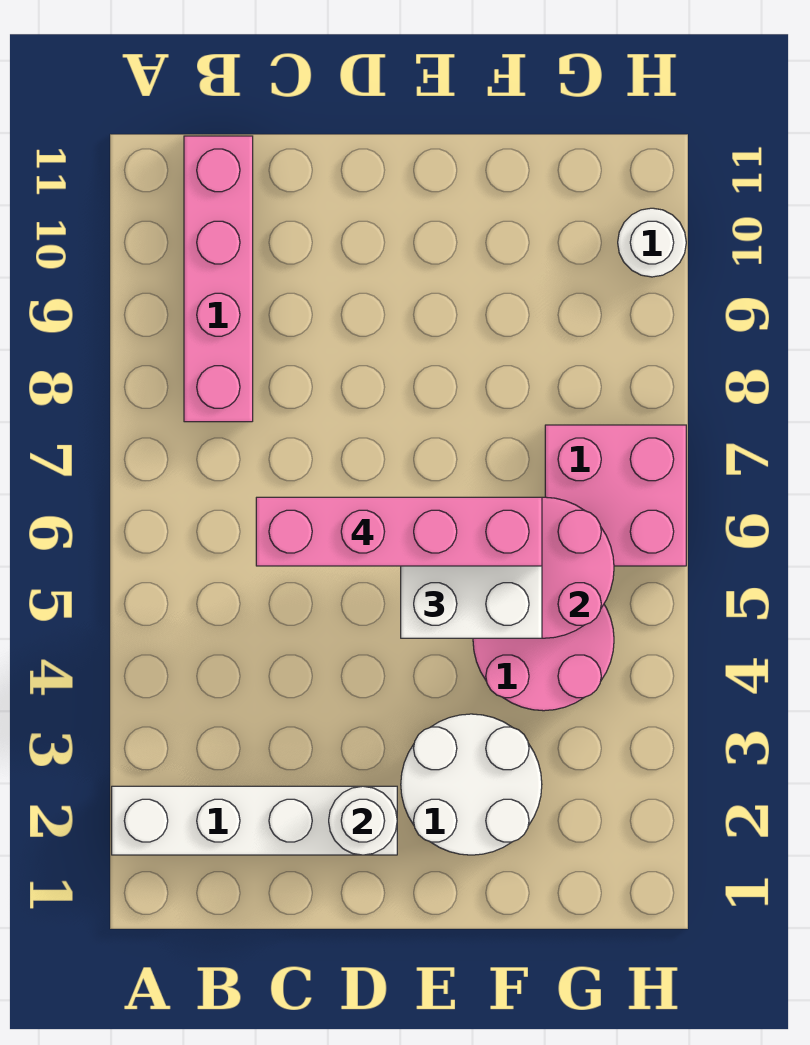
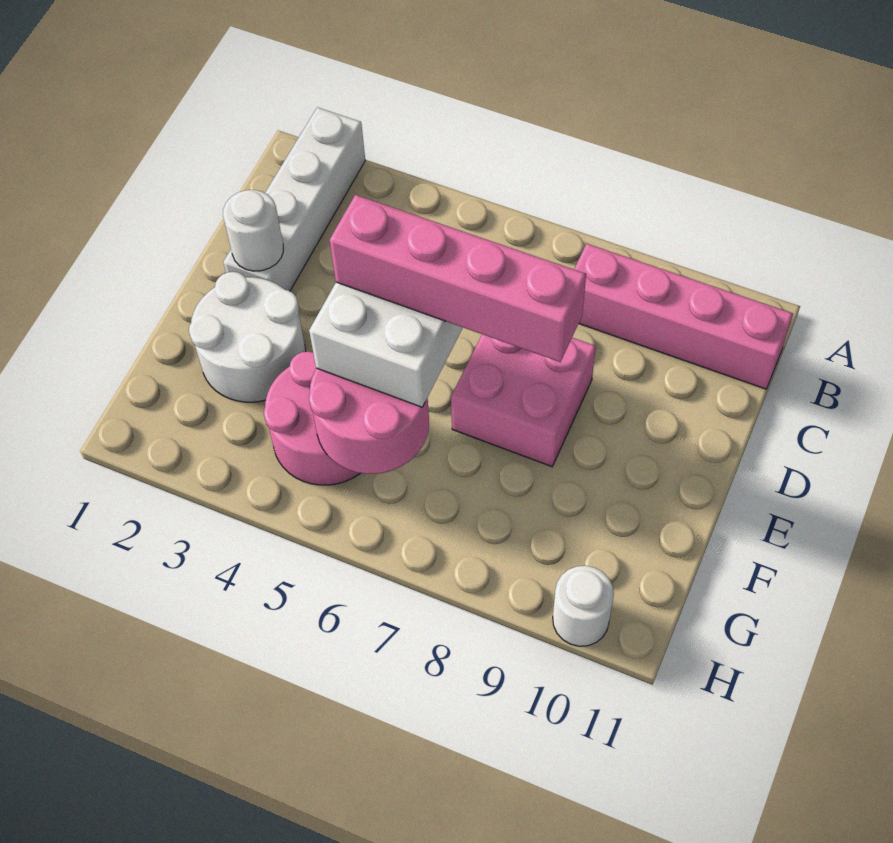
pink brick C6:F6 level 4 -> pink brick E5:E8 level 4
pink brick G6:H7 level 1 -> pink brick D7:E8 level 1

